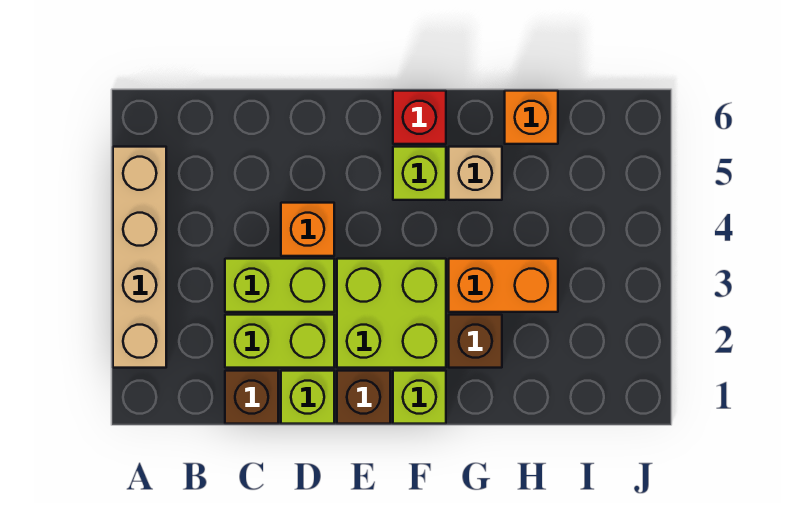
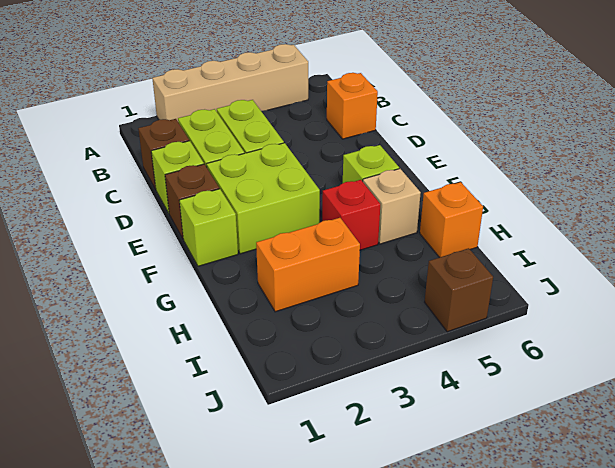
orange brick D4 level 1 -> orange brick C6 level 1
red brick F6 level 1 -> red brick G4 level 1
brown brick G2 level 1 -> brown brick J5 level 1
orange brick G3:H3 level 1 -> orange brick H2:H3 level 1

